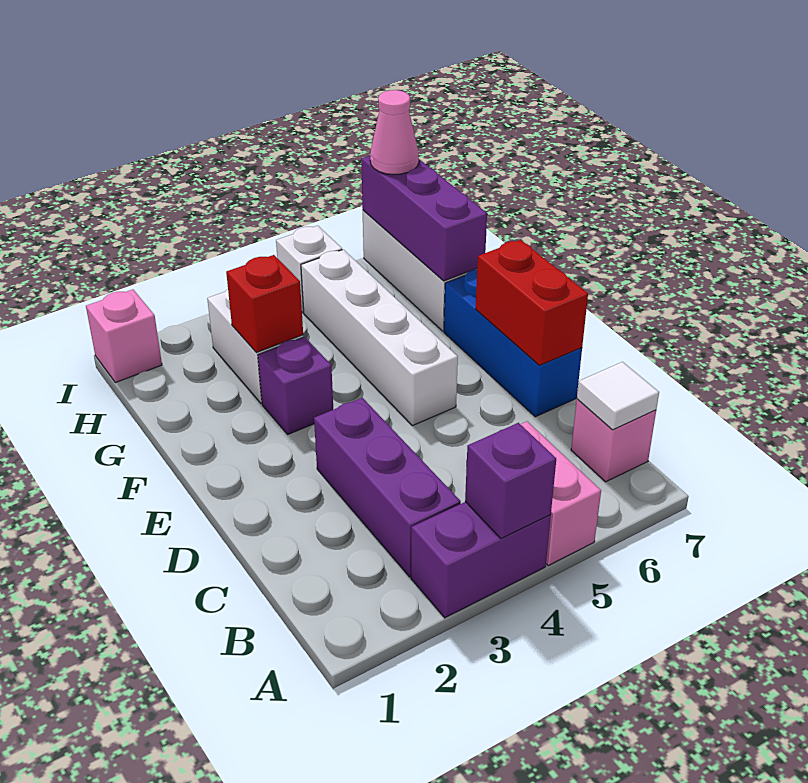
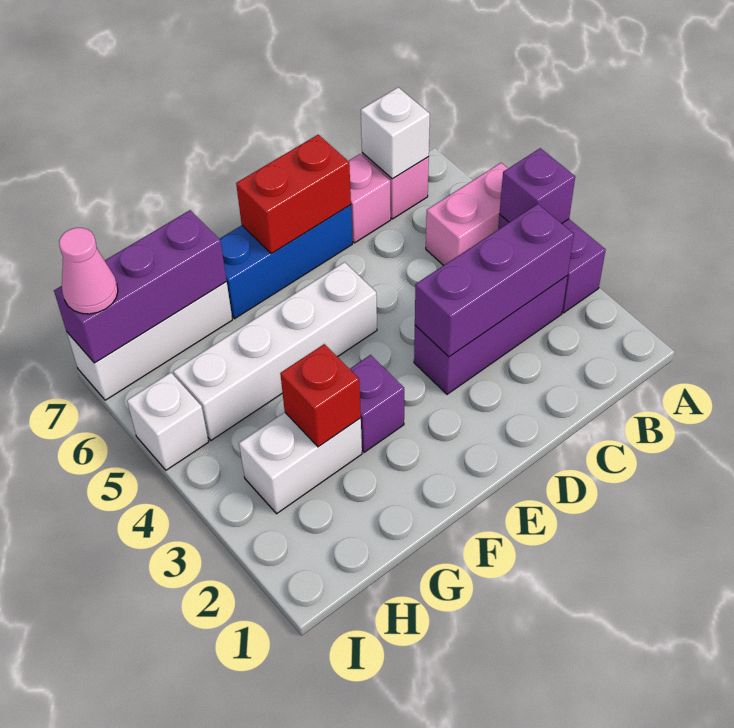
none -> purple brick B3:D3 level 2
white tile B7 level 2 -> white brick B7 level 2
pink brick I1 level 1 -> pink brick C7 level 1

